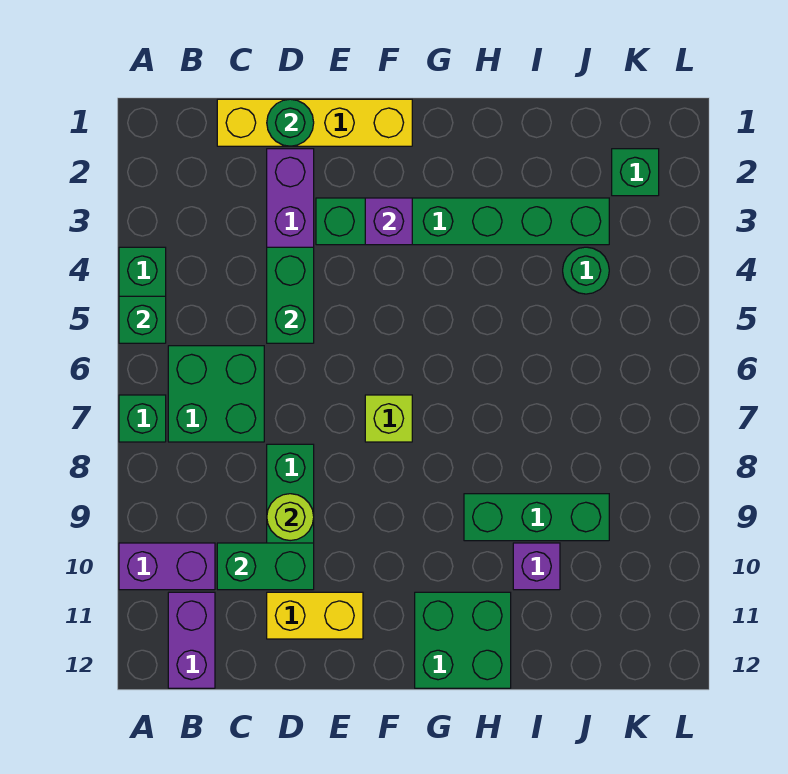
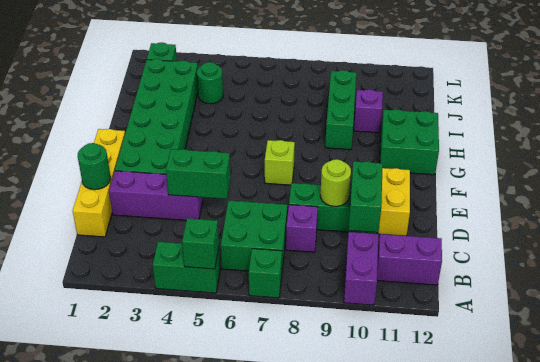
green brick E3:J3 level 1 -> green brick E2:J3 level 1
purple brick F3 level 2 -> purple brick C8 level 1

